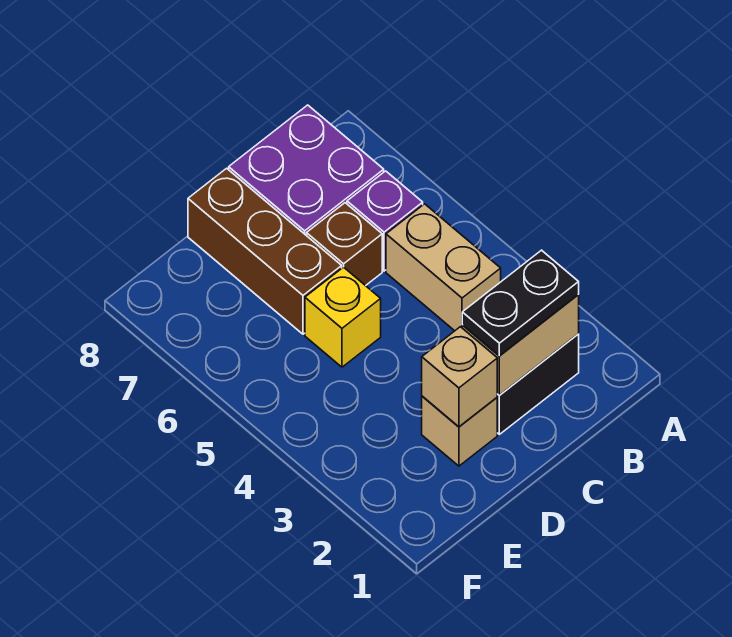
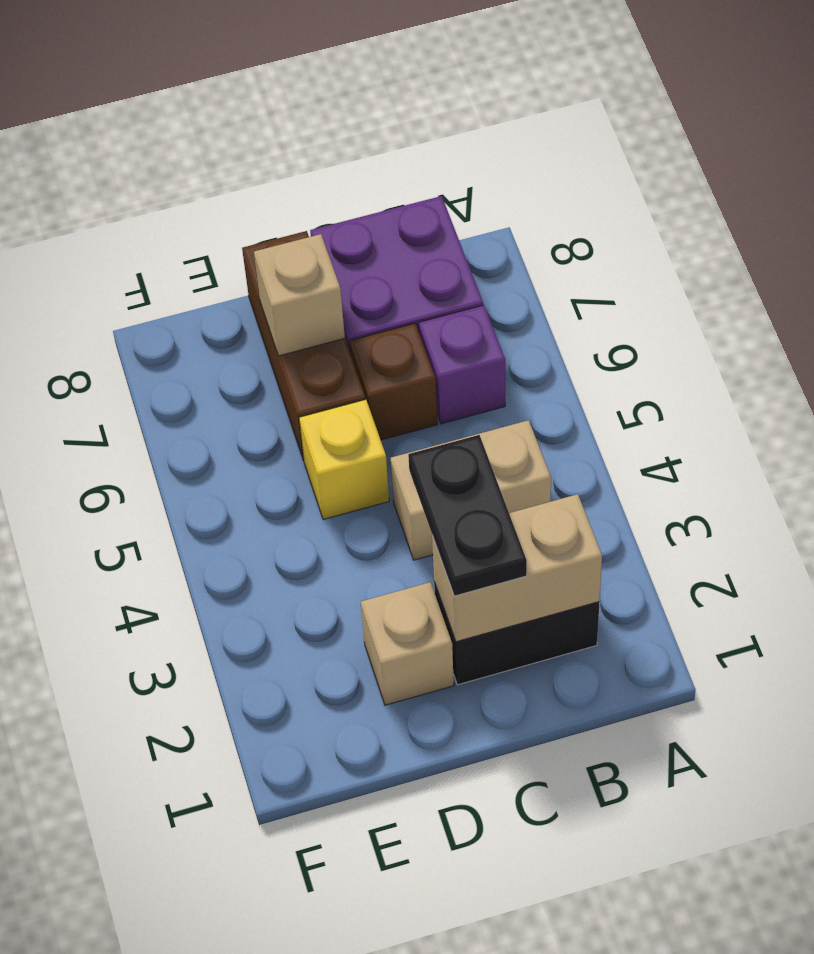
black plate B2:C2 level 3 -> black plate C2:C3 level 3
tan brick B4:B5 level 1 -> tan brick B4:C4 level 1
tan brick D2 level 2 -> tan brick D7 level 2

